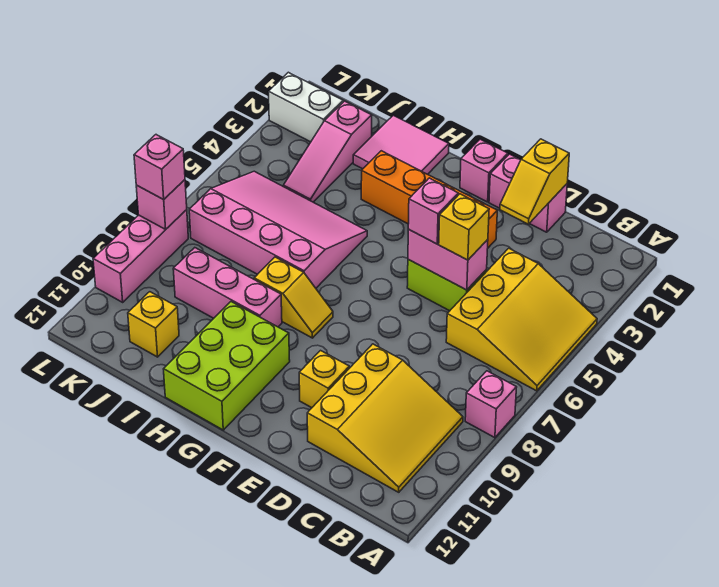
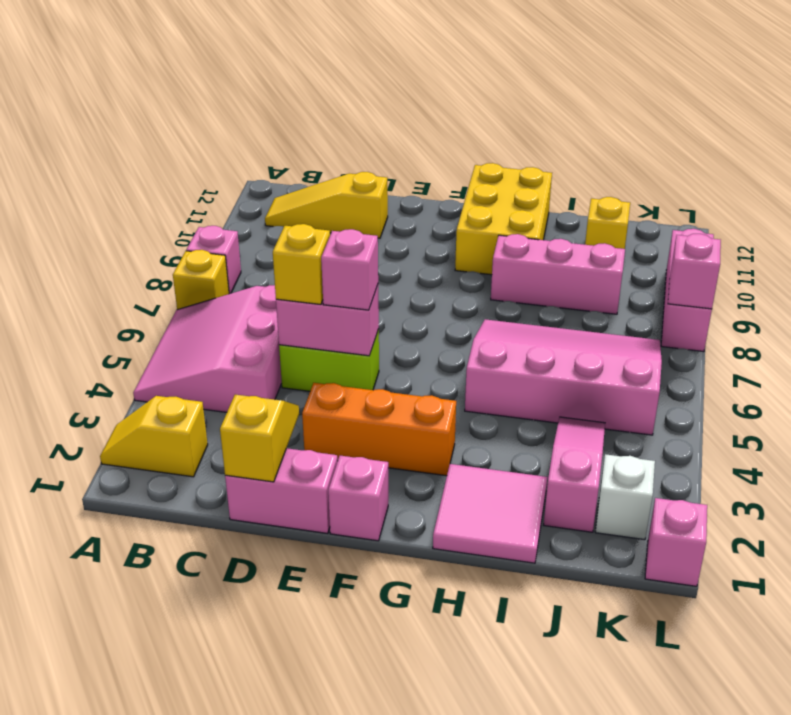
yellow slope A4:C6 level 1 top C -> pink slope A4:C6 level 1 top C
yellow slope B9:D11 level 1 top D -> yellow slope B11:D11 level 1 top D
orange brick E3:H3 level 1 -> orange brick E3:G3 level 1
yellow brick E10 level 1 -> yellow brick A7 level 1
yellow slope G8:H8 level 1 top H -> yellow slope A2:B2 level 1 top B
lime brick G10:H12 level 1 -> yellow brick G10:H12 level 1
pink slope H5:K7 level 1 top 7 -> pink slope H5:K7 level 1 top 5
white brick K2:L2 level 1 -> white brick K2 level 1
pink brick L8 level 3 -> pink brick L1 level 1

